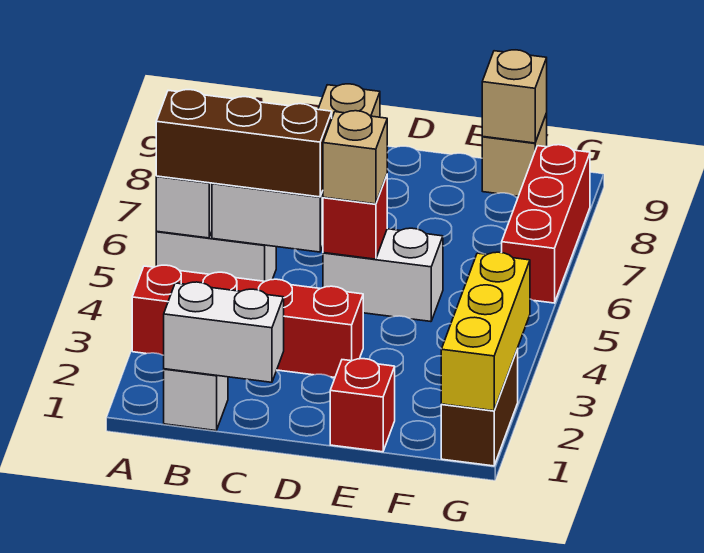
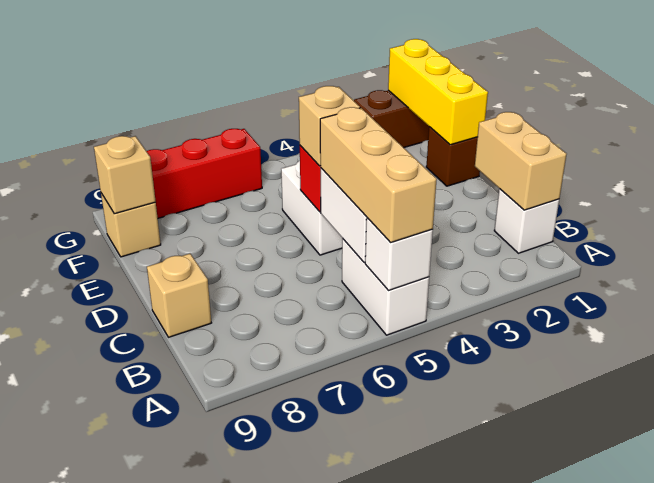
red brick A3:D3 level 1 -> none
brown brick A5:C5 level 3 -> tan brick A5:C5 level 3
white brick B1:C1 level 2 -> tan brick B1:C1 level 2
red brick E1 level 1 -> brown brick E1 level 1
yellow brick G1:G3 level 2 -> yellow brick E1:G1 level 2

